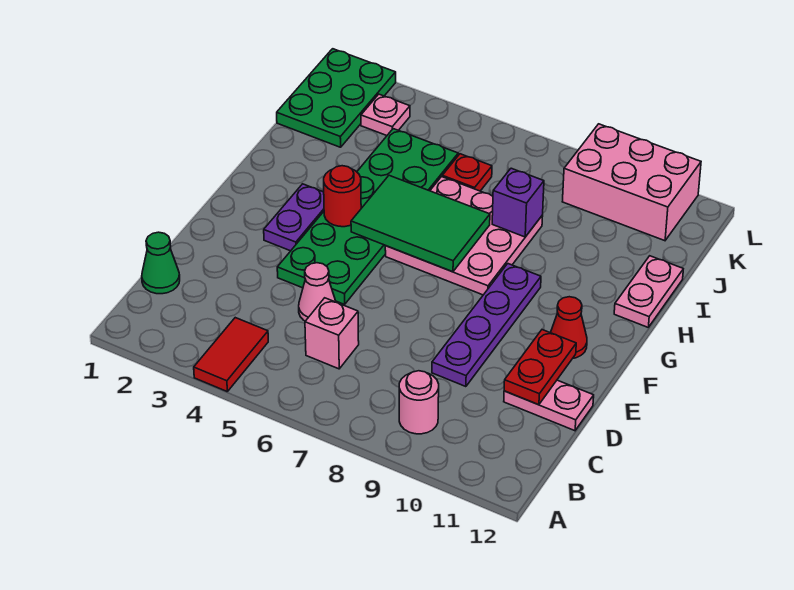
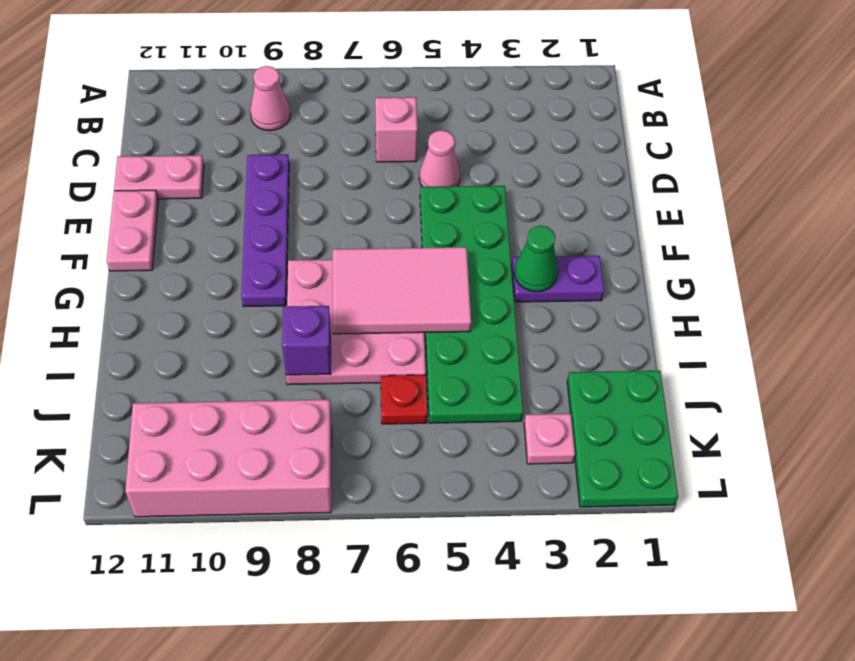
red tile A4:B4 level 1 -> none
pink round brick B9 level 1 -> pink cone B9 level 1
green cone C1 level 1 -> green cone G3 level 2
red plate D11:E11 level 2 -> none
purple plate F3:G3 level 1 -> purple plate G2:G3 level 1
red cone F11 level 1 -> none
red round brick G4 level 2 -> none
green tile G5:H7 level 2 -> pink tile G5:H7 level 2
pink plate H12:I12 level 1 -> pink plate E12:F12 level 1
pink brick K9:L11 level 1 -> pink brick K8:L11 level 1

